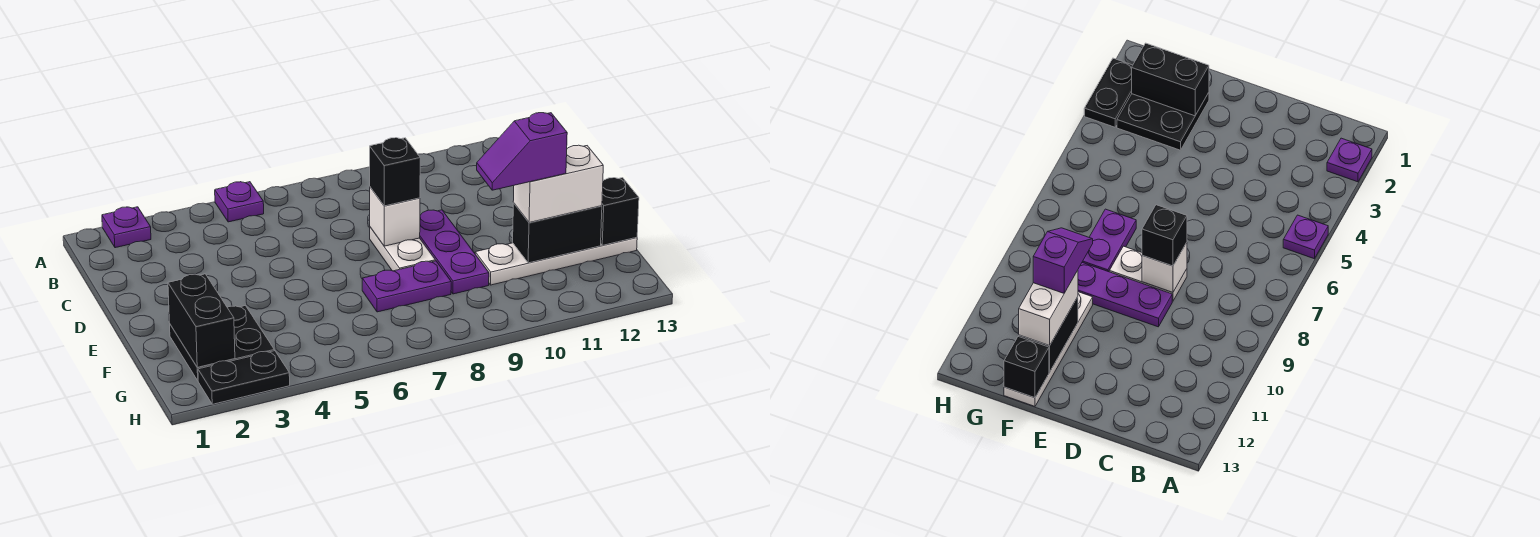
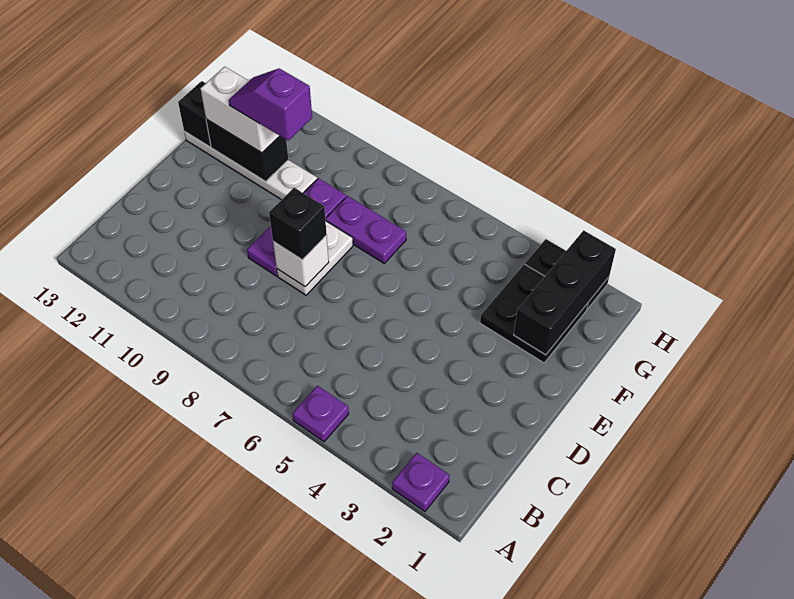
black brick F2:G2 level 2 -> black brick F2:H2 level 2
purple slope F10:F11 level 4 top 11 -> purple slope F10:F11 level 4 top 10

